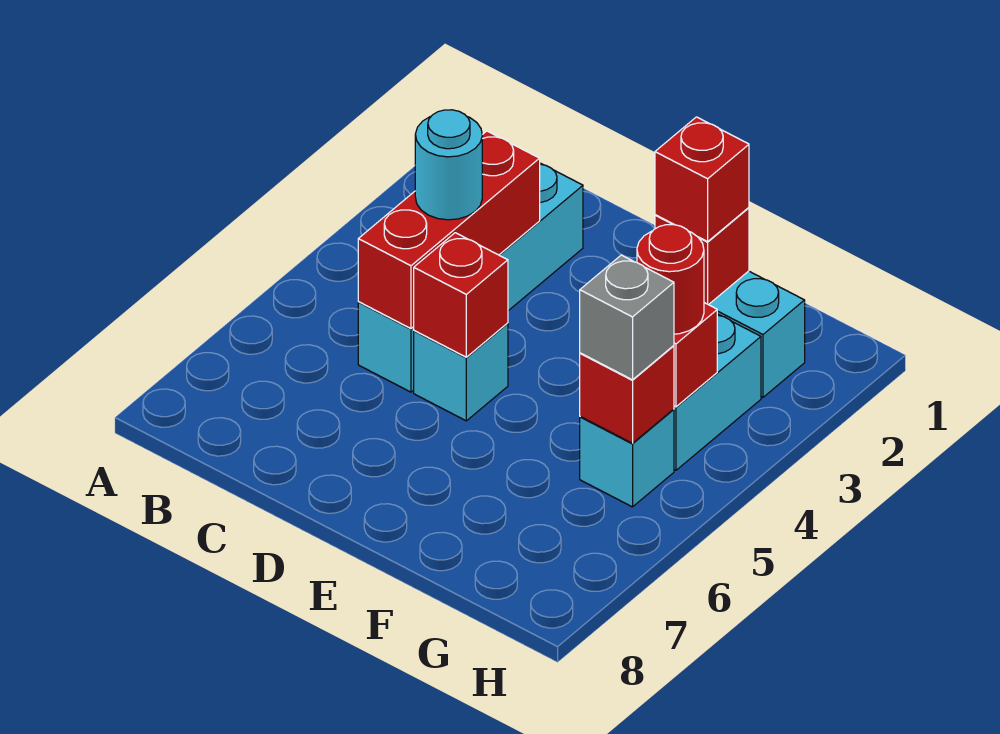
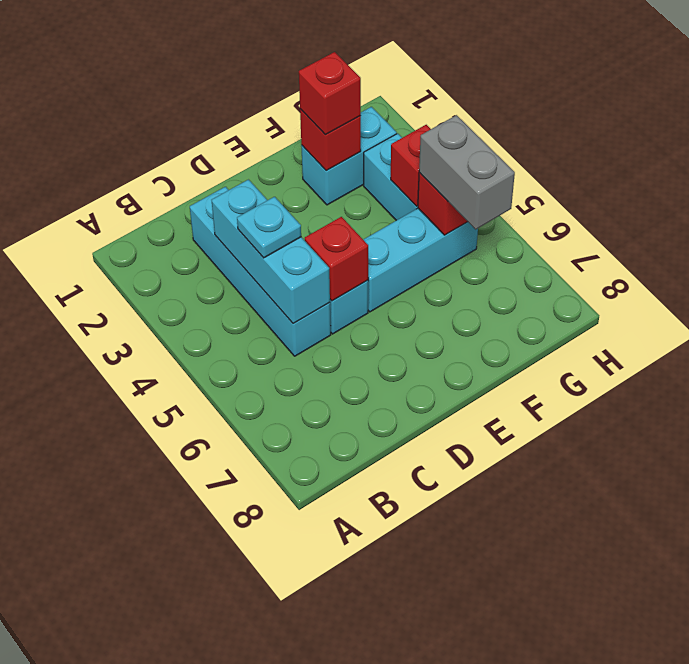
red brick C3:C5 level 2 -> cyan brick C3:C5 level 2
cyan round brick C4 level 3 -> cyan plate C4 level 3
red round brick G4 level 3 -> none
cyan brick G5 level 1 -> cyan brick E5:G5 level 1
grey brick G5 level 3 -> grey brick G5:G6 level 3

